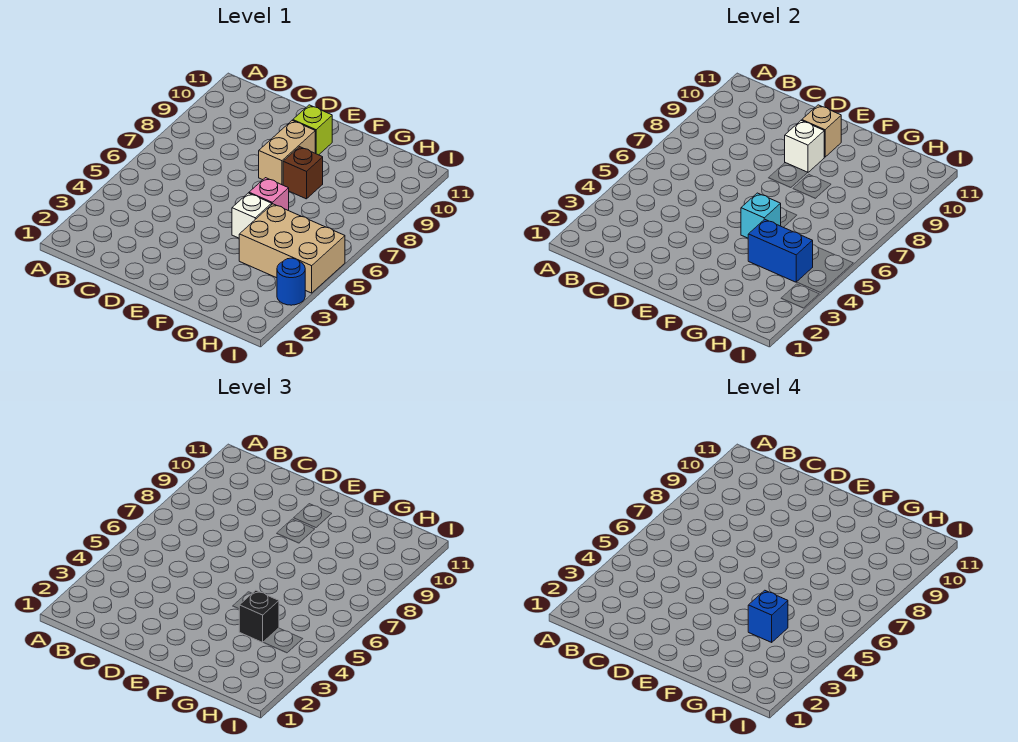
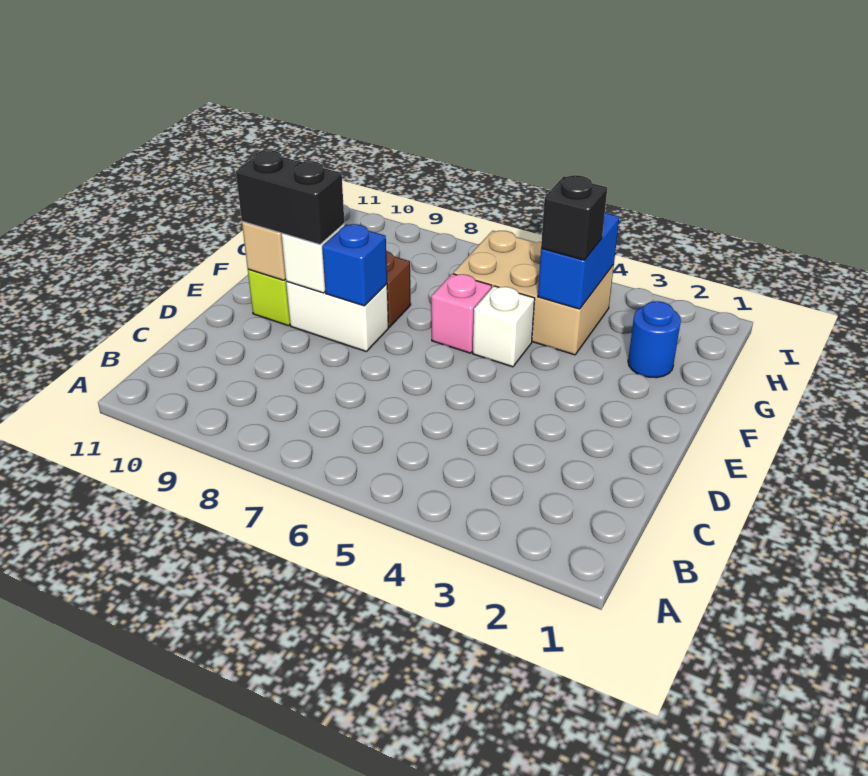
tan brick E8:E9 level 1 -> white brick E8:E9 level 1
none -> black brick E9:E10 level 3
cyan brick F5 level 2 -> none
tan brick G4:I5 level 1 -> tan brick G4:H6 level 1
blue brick G4 level 4 -> blue brick E8 level 2
blue round brick I3 level 1 -> blue round brick G2 level 1

